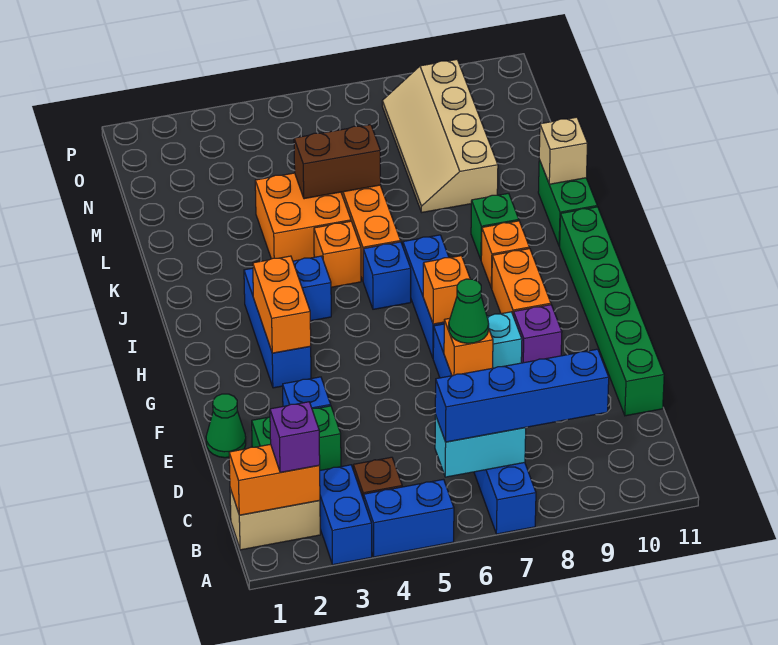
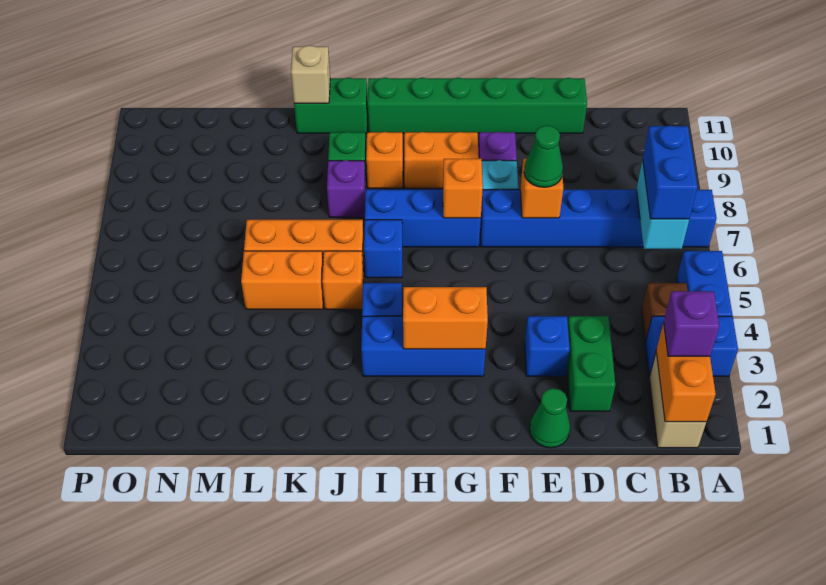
blue brick B6:B9 level 3 -> blue brick B6:B7 level 3
none -> purple brick J8 level 1
orange brick K4:L5 level 1 -> orange brick K5:L5 level 1
brown brick L5:L6 level 2 -> none
tan slope L8:O9 level 1 top 9 -> none

